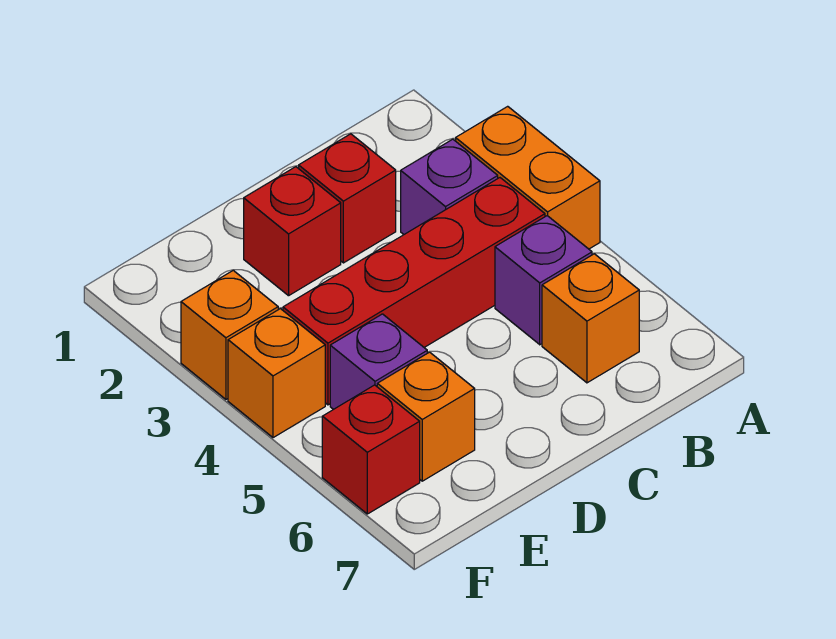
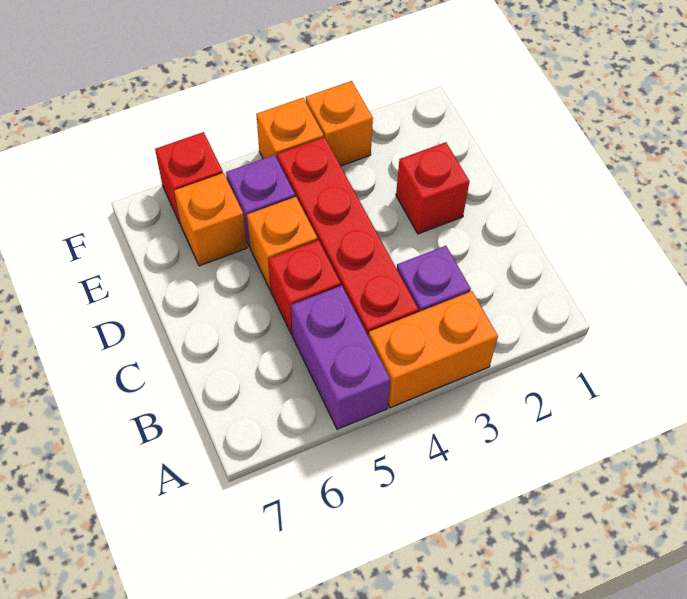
purple brick B5 level 1 -> purple brick A5:B5 level 1
orange brick B6 level 1 -> orange brick D5 level 1
red brick C2 level 1 -> red brick C5 level 1

